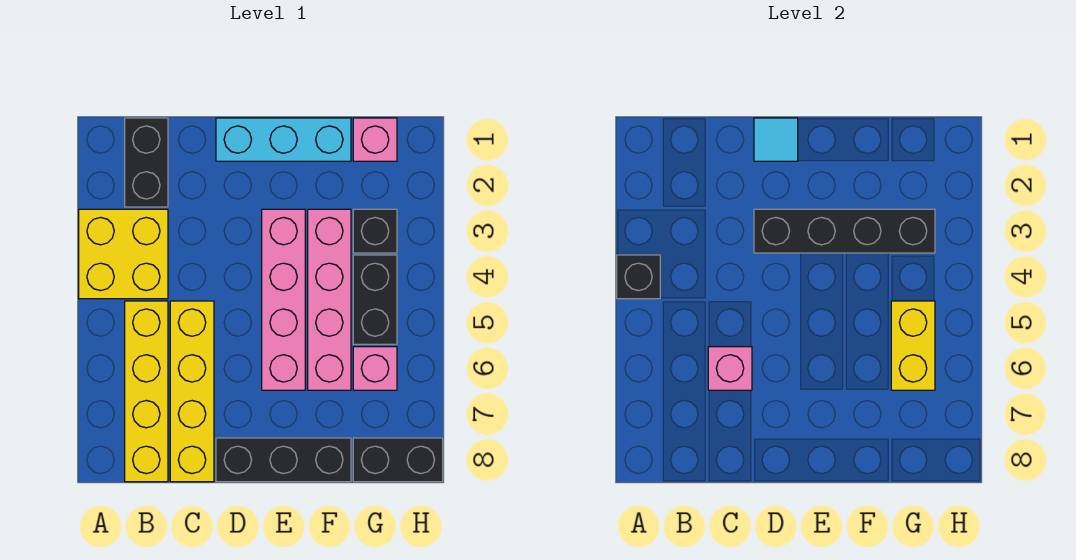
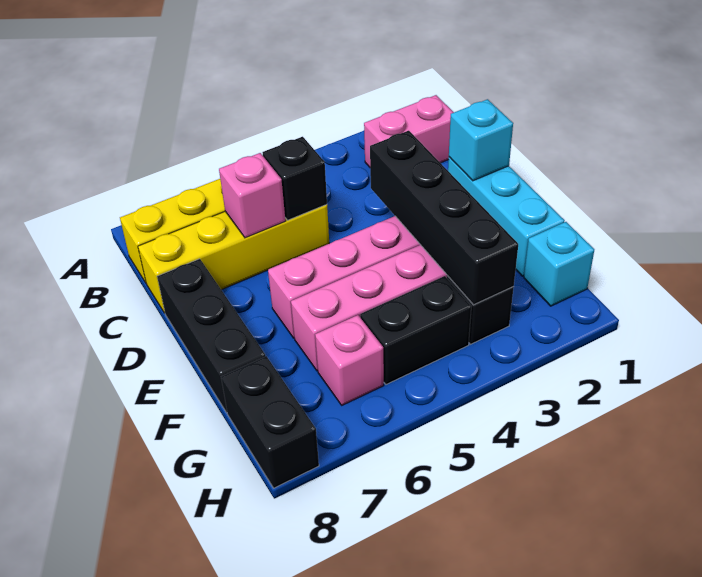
yellow brick A3:B4 level 1 -> none
black brick A4 level 2 -> black brick C5 level 2
black brick B1:B2 level 1 -> pink brick B1:B2 level 1
cyan tile D1 level 2 -> cyan brick D1 level 2
pink brick G1 level 1 -> cyan brick G1 level 1
yellow brick G5:G6 level 2 -> none

